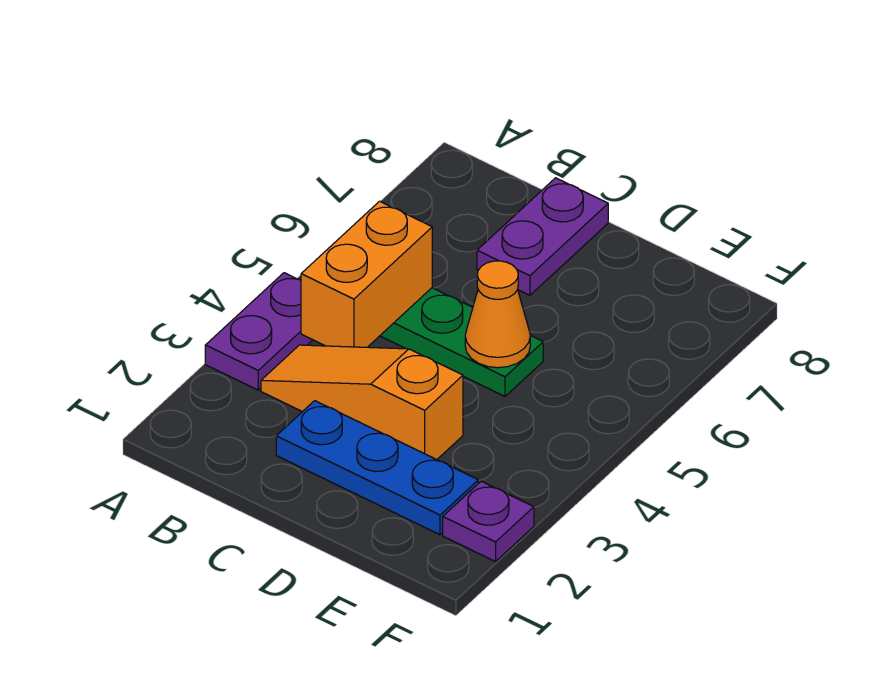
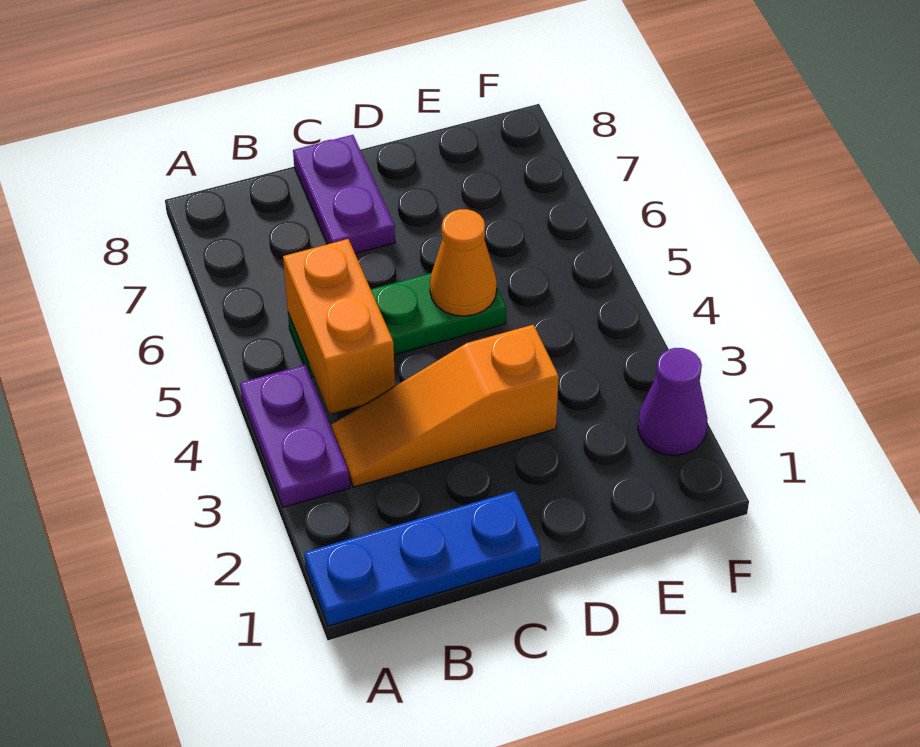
blue plate C2:E2 level 1 -> blue plate A1:C1 level 1
purple plate F2 level 1 -> purple cone F2 level 1

